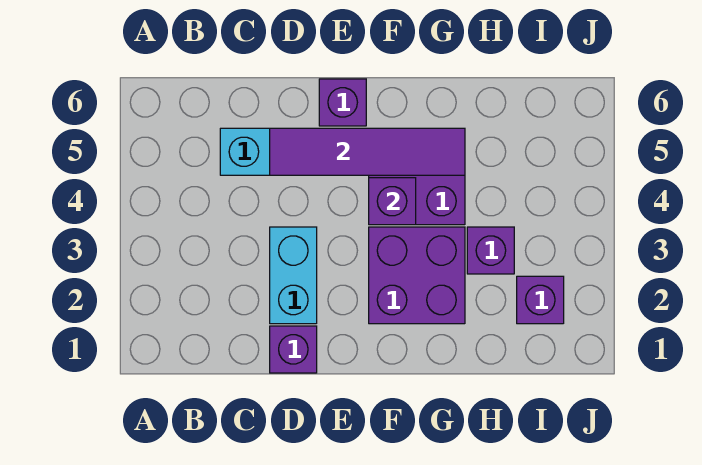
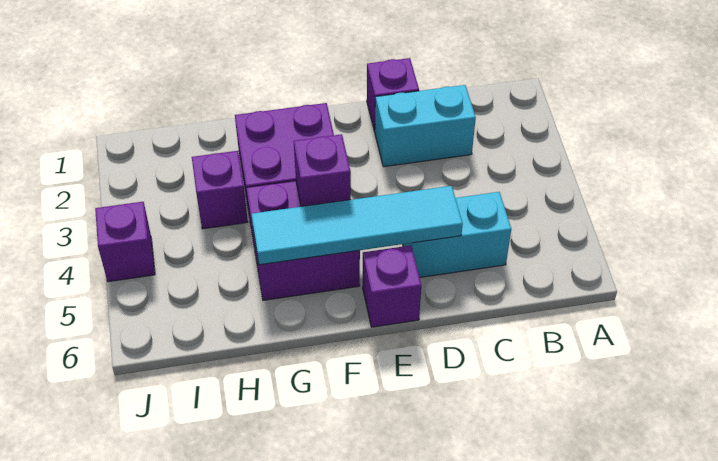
cyan brick D2:D3 level 1 -> cyan brick C2:D2 level 1
purple tile D5:G5 level 2 -> cyan tile D5:G5 level 2
purple brick I2 level 1 -> purple brick J4 level 1

